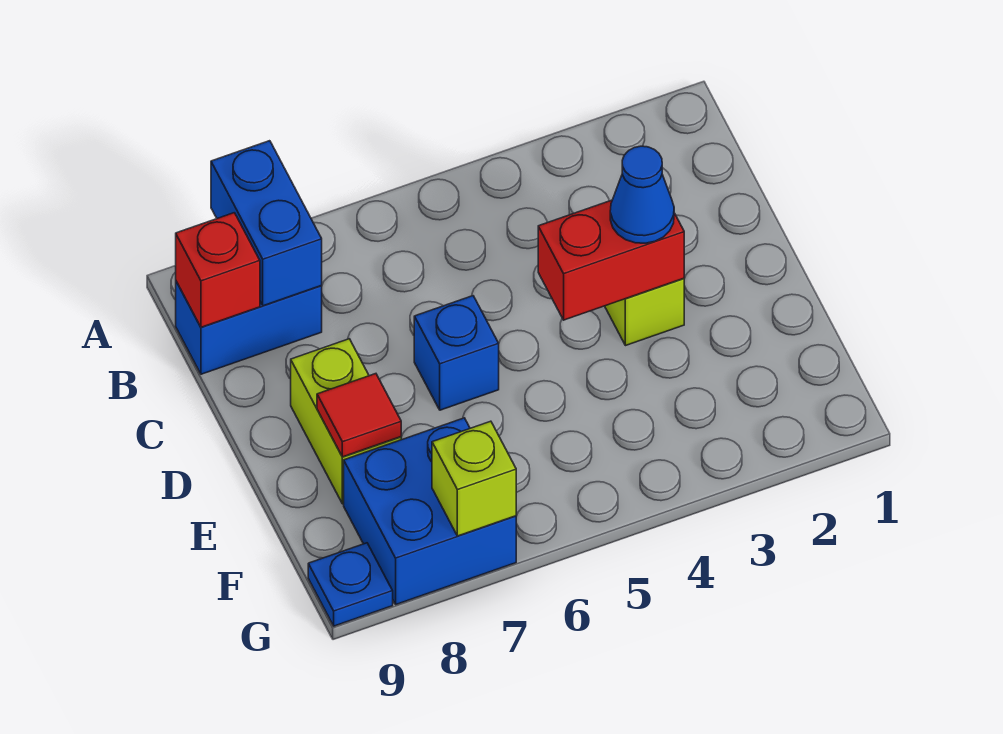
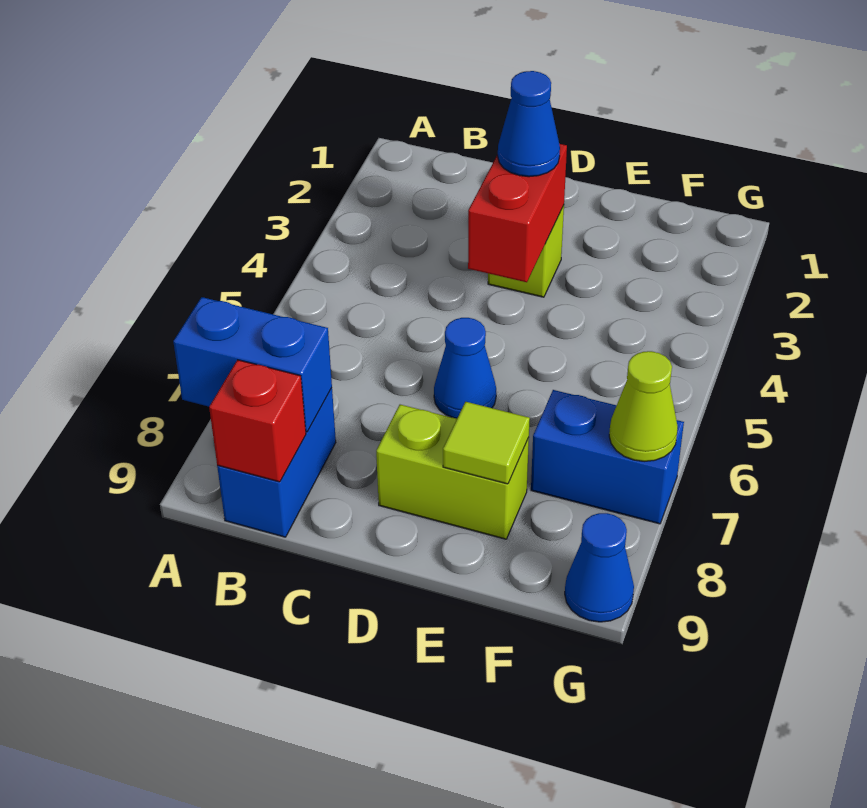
blue brick D6 level 1 -> blue cone D6 level 1
red tile E8 level 2 -> lime tile E8 level 2
blue brick F7:G8 level 1 -> blue brick F7:G7 level 1
lime brick G7 level 2 -> lime cone G7 level 2
blue plate G9 level 1 -> blue cone G9 level 1

